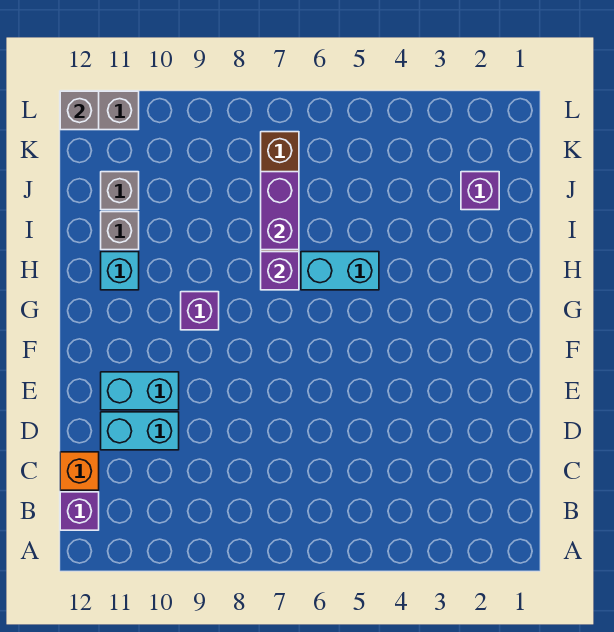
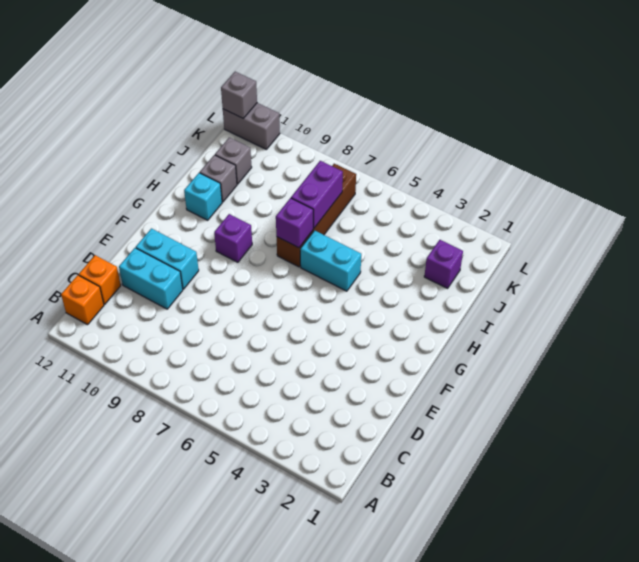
purple brick B12 level 1 -> orange brick B12 level 1

